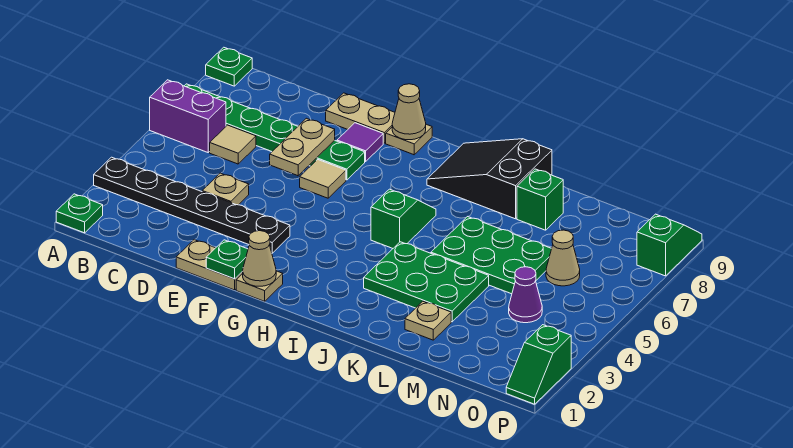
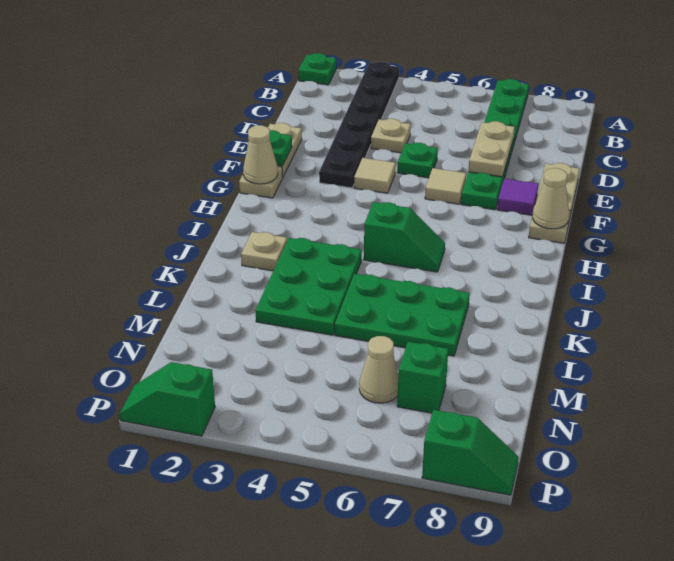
purple brick A6:B6 level 1 -> none
green plate A9 level 1 -> green plate E5 level 1
tan tile C6 level 1 -> tan tile F4 level 1
tan plate E6:E7 level 2 -> tan plate D7:E7 level 2
black slope I8:K9 level 1 top K -> none
green plate K5:M6 level 1 -> green plate K5:L7 level 1
tan plate L2 level 1 -> tan plate J2 level 1
green brick L8 level 1 -> green brick N7 level 1
purple cone N4 level 1 -> none

